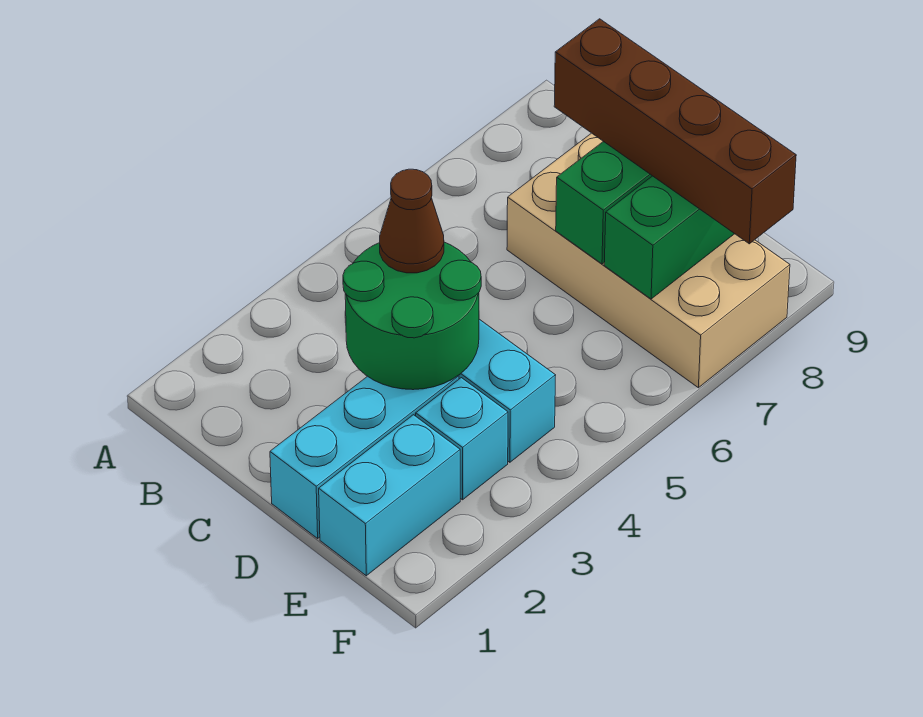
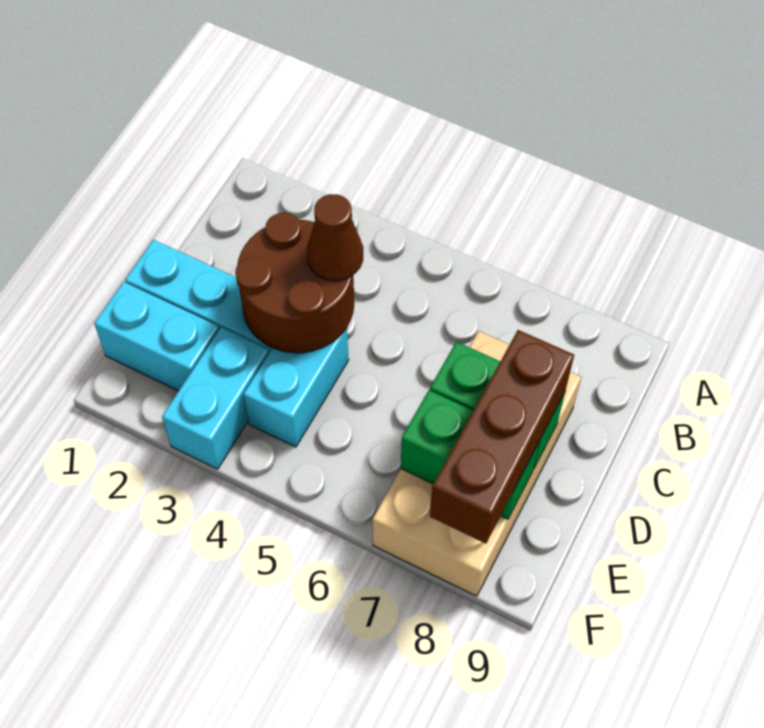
green round brick C3:D4 level 2 -> brown round brick C3:D4 level 2
brown brick C8:F8 level 3 -> brown brick D8:F8 level 3
cyan brick E3 level 1 -> cyan brick E3:F3 level 1

